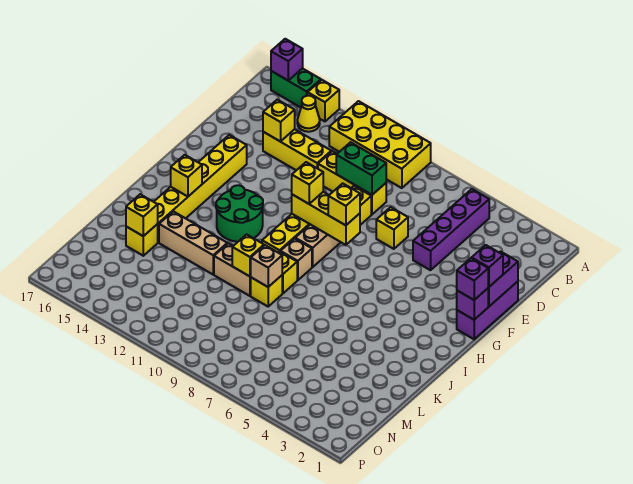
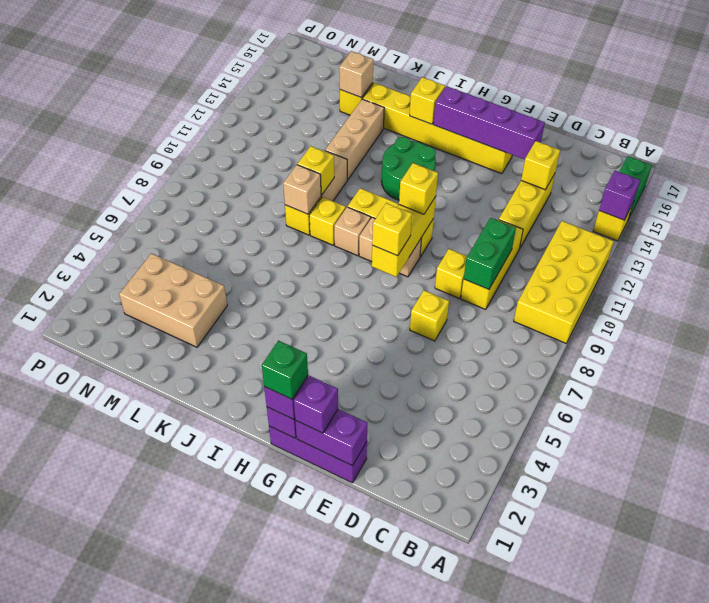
purple brick A16 level 2 -> purple brick A14 level 2
purple brick B5:E5 level 1 -> purple brick E15:H15 level 2
yellow cone B14 level 1 -> none
none -> green brick G1 level 4
none -> tan brick L3:N4 level 1
yellow brick L15 level 2 -> tan brick L15 level 2

